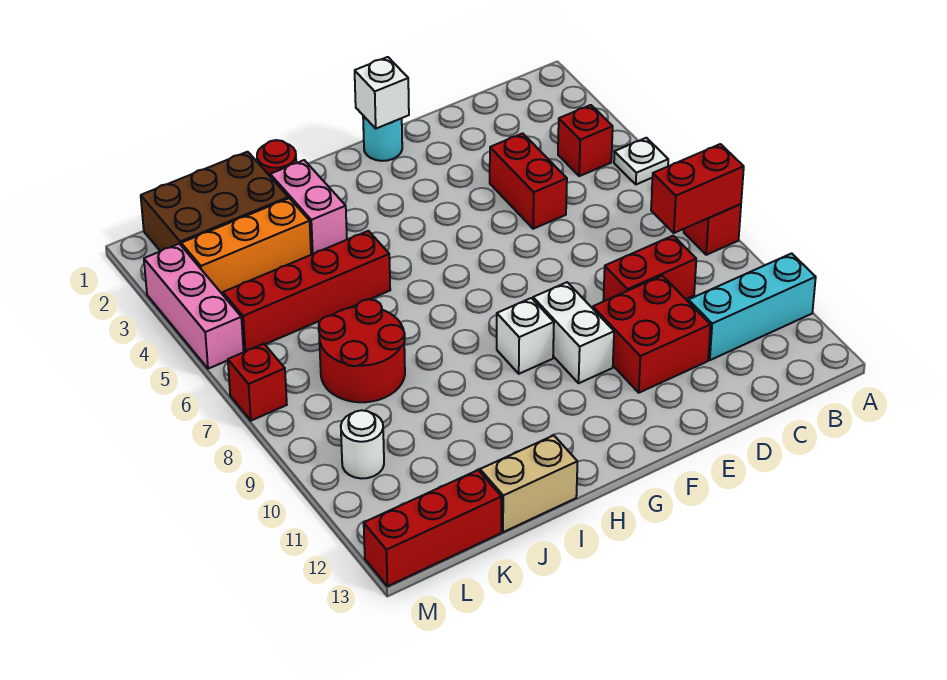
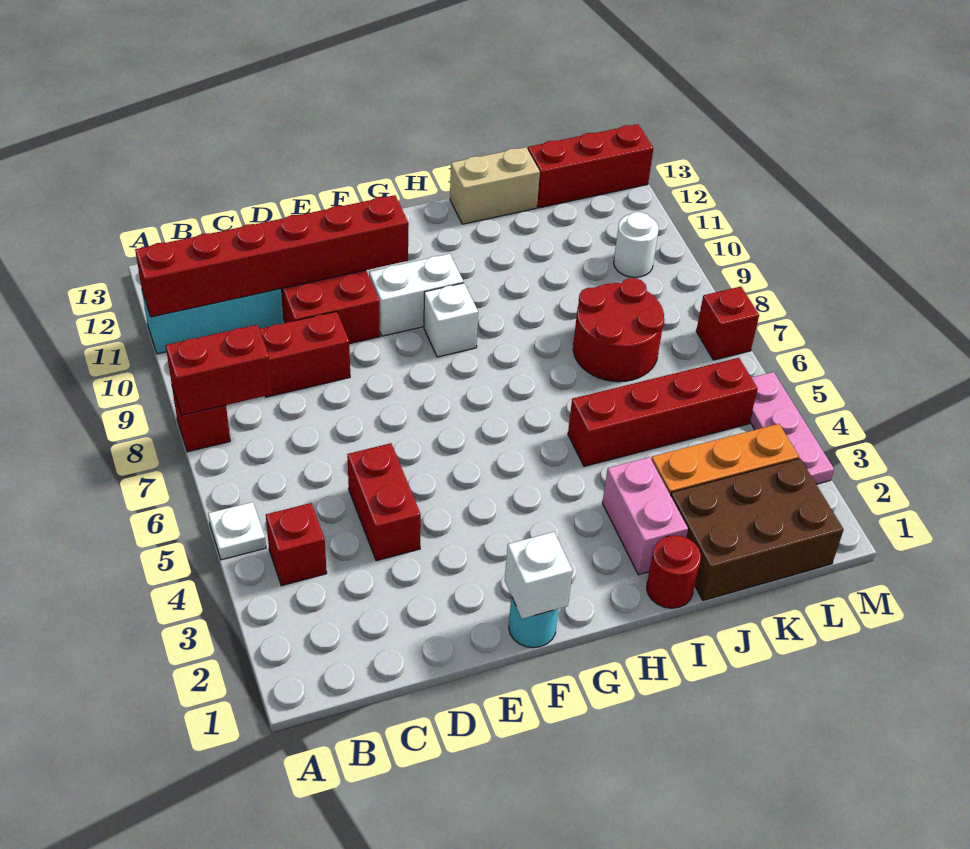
none -> red brick A11:F11 level 2
white brick F9:F10 level 1 -> white brick F10:G10 level 1
pink brick M3:M5 level 1 -> pink plate M3:M5 level 1

